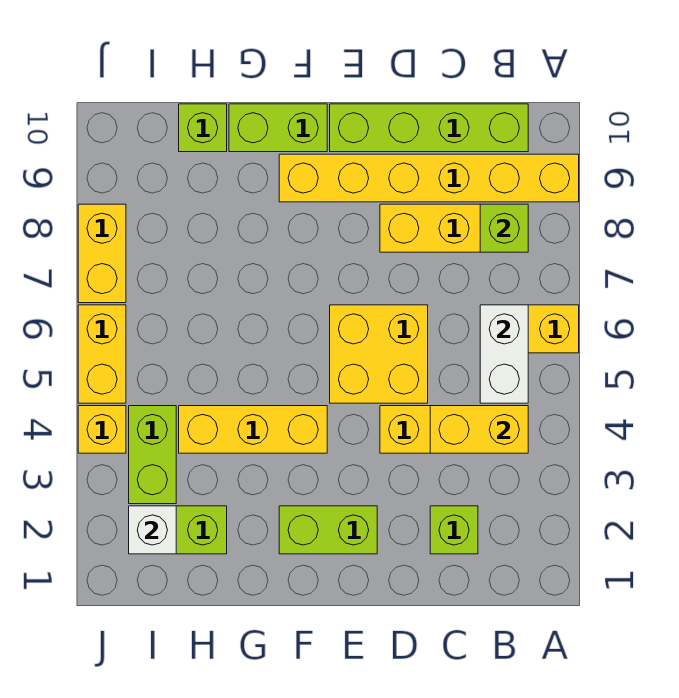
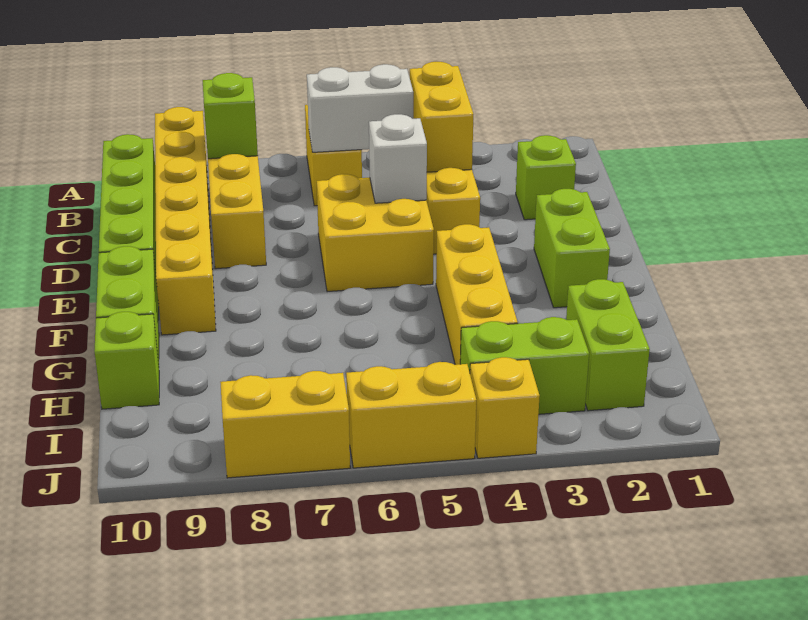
white brick I2 level 2 -> white brick D5 level 2

